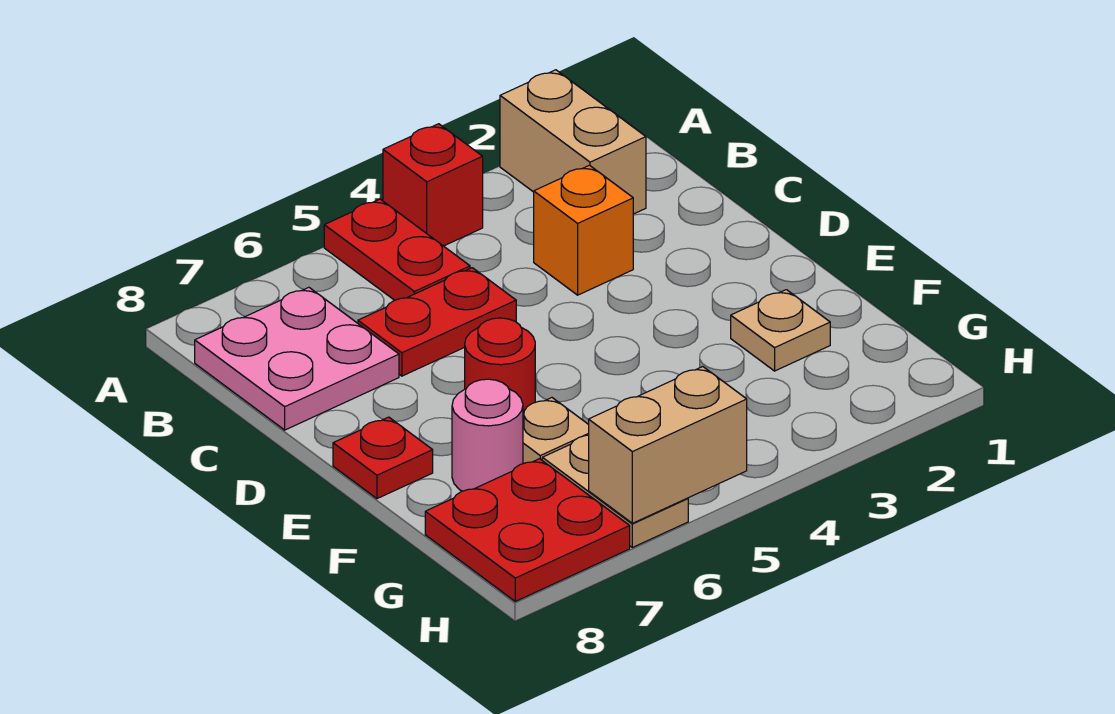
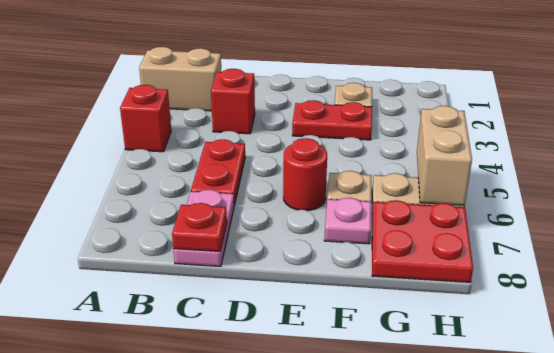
red plate A5:B5 level 1 -> red plate E3:F3 level 1
pink plate B7:C8 level 1 -> pink plate C7:C8 level 1
orange brick C3 level 1 -> red brick C3 level 1
red plate E8 level 1 -> red plate C8 level 2
pink round brick F7 level 1 -> pink plate F7 level 1

